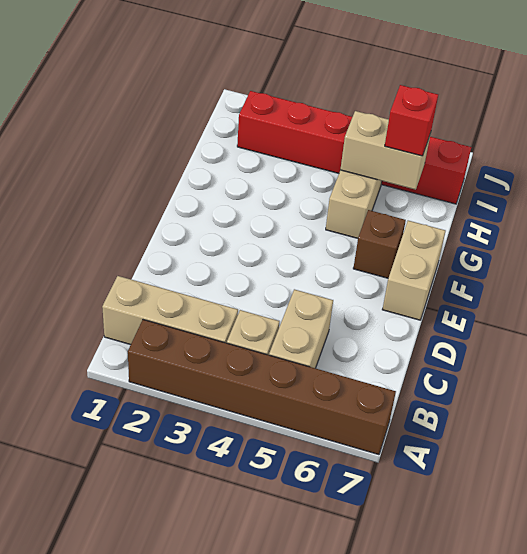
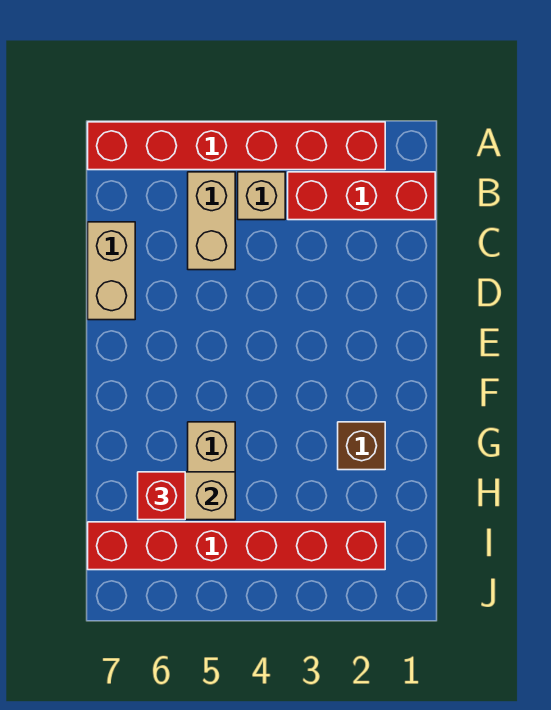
brown brick A2:A7 level 1 -> red brick A2:A7 level 1
tan brick B1:B3 level 1 -> red brick B1:B3 level 1
tan brick E7:F7 level 1 -> tan brick C7:D7 level 1
brown brick F6 level 1 -> brown brick G2 level 1

